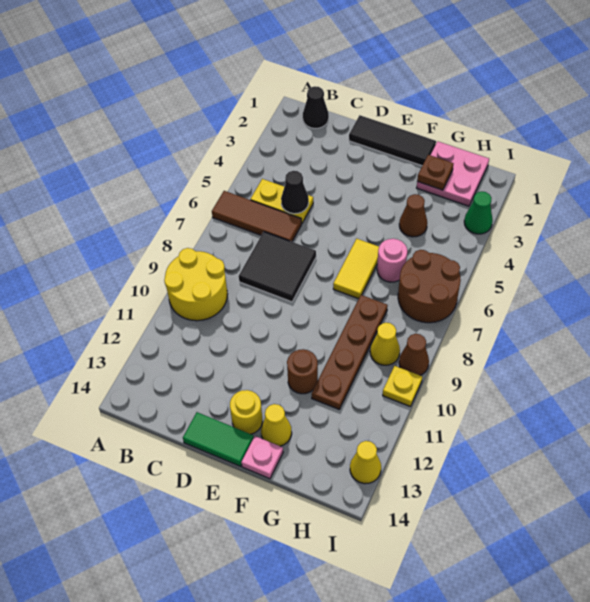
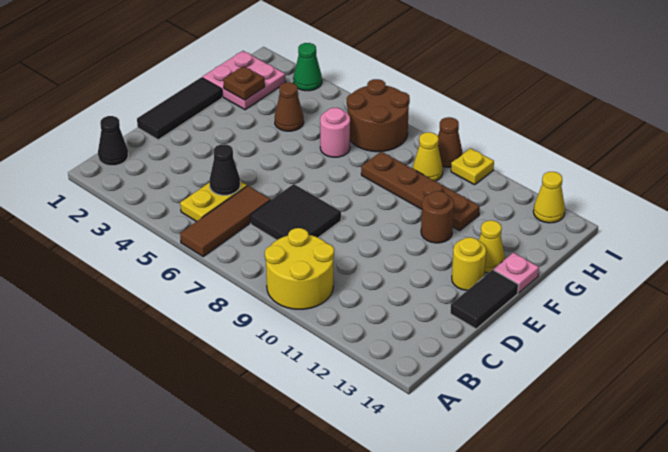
green tile D14:E14 level 1 -> black tile D14:E14 level 1
yellow tile F6:F7 level 1 -> none

